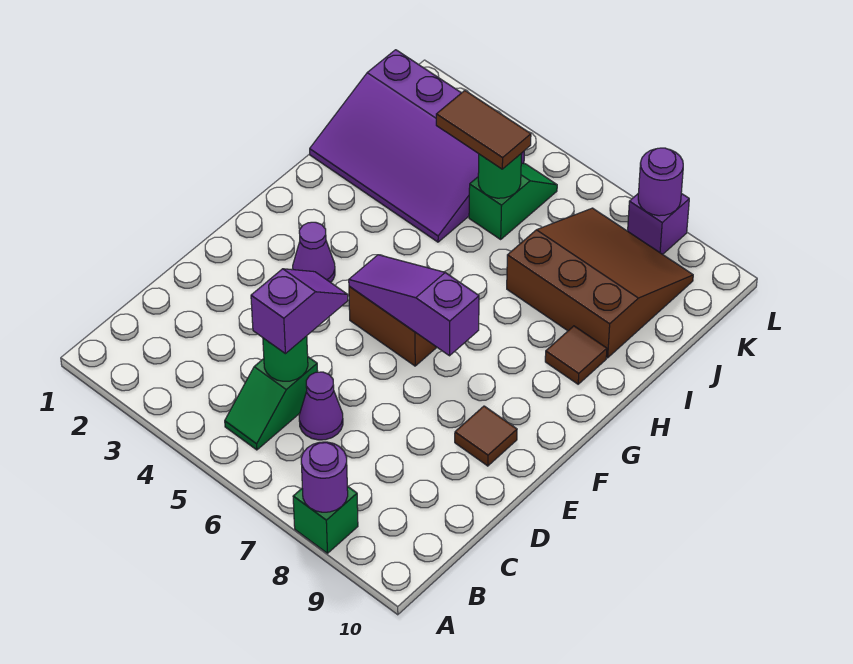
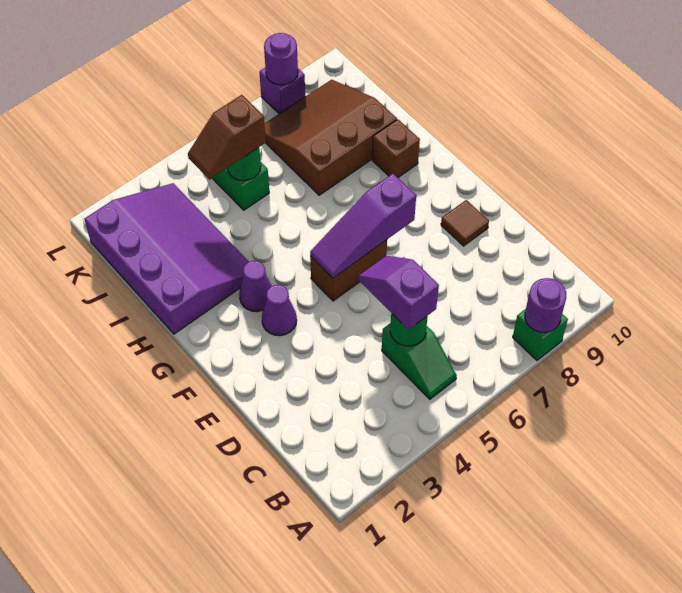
purple cone C6 level 1 -> purple cone G3 level 1
brown tile H9 level 1 -> brown brick H9 level 1
purple slope I1:K4 level 1 top K -> purple slope H1:K3 level 1 top 1
brown tile J4:J5 level 3 -> brown slope J4:J5 level 3 top 5

